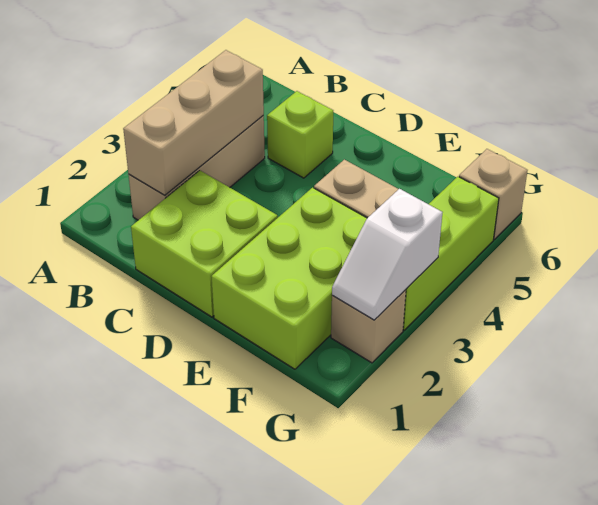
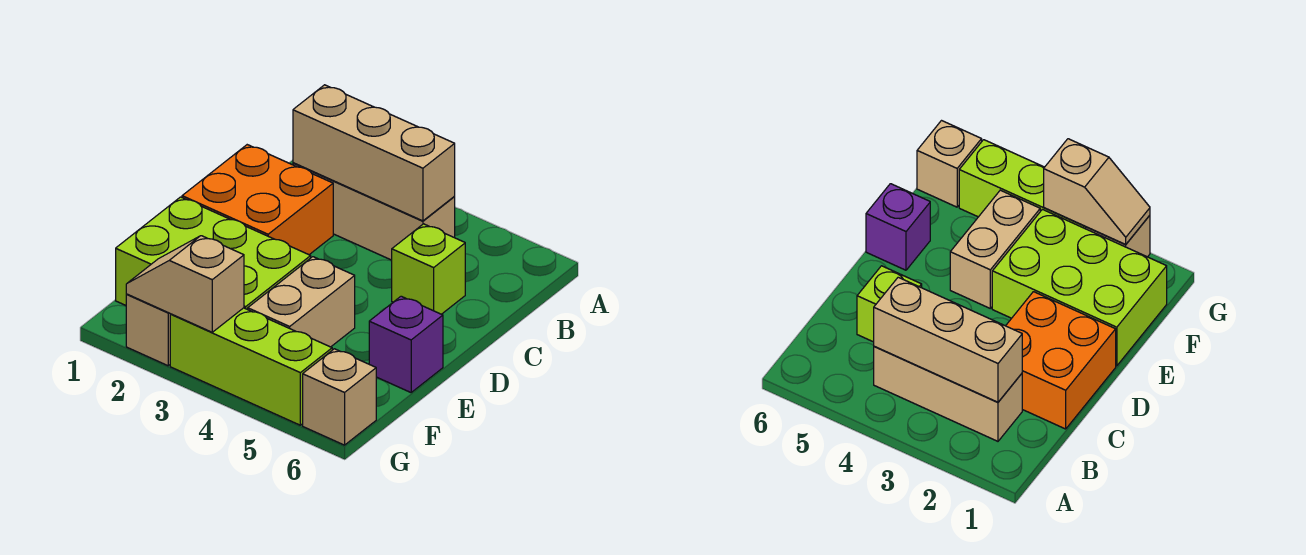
lime brick C1:D2 level 1 -> orange brick C1:D2 level 1
none -> purple brick E6 level 1
white slope G2:G3 level 2 top 3 -> tan slope G2:G3 level 2 top 3

